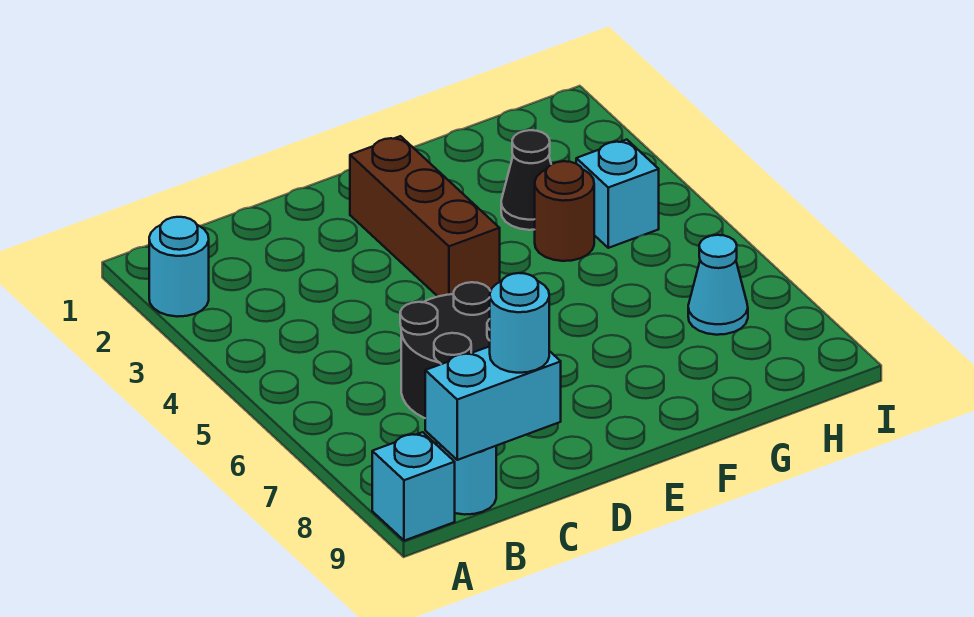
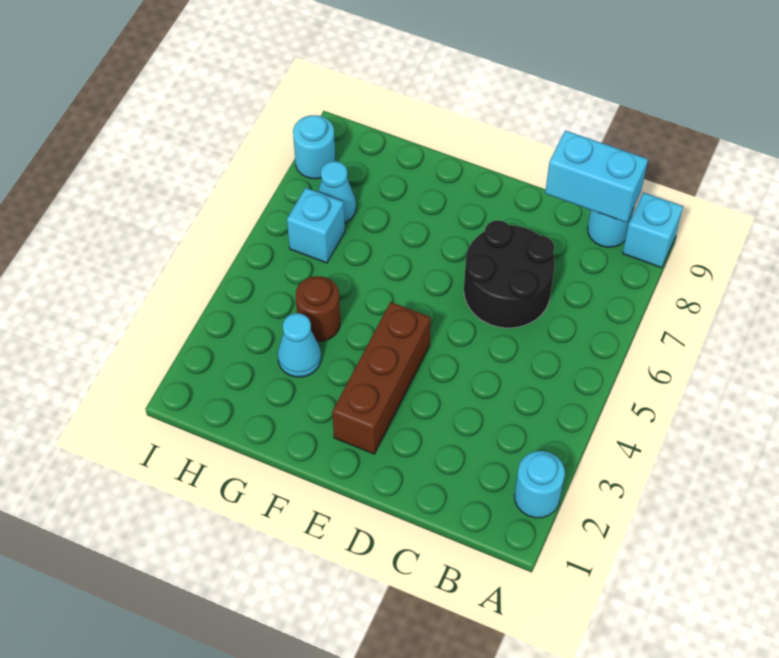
cyan round brick C9 level 3 -> cyan round brick I8 level 1
black cone G3 level 1 -> cyan cone G3 level 1
cyan brick H4 level 1 -> cyan brick H6 level 1

